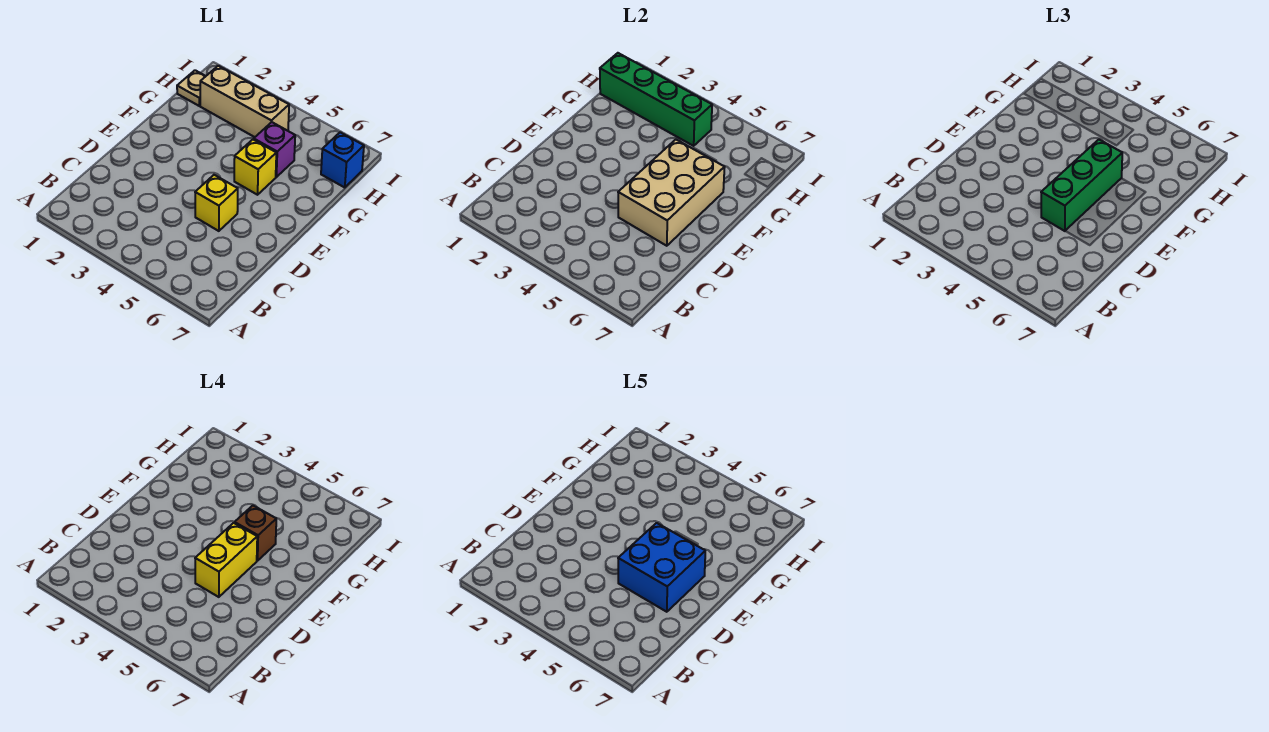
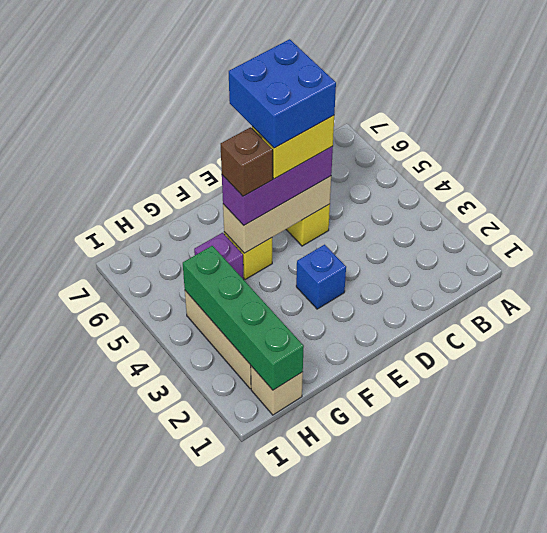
tan brick D5:F6 level 2 -> tan brick D5:F5 level 2
green brick D5:F5 level 3 -> purple brick D5:F5 level 3
tan plate H1 level 1 -> tan brick H1 level 1
blue brick H7 level 1 -> blue brick E3 level 1

